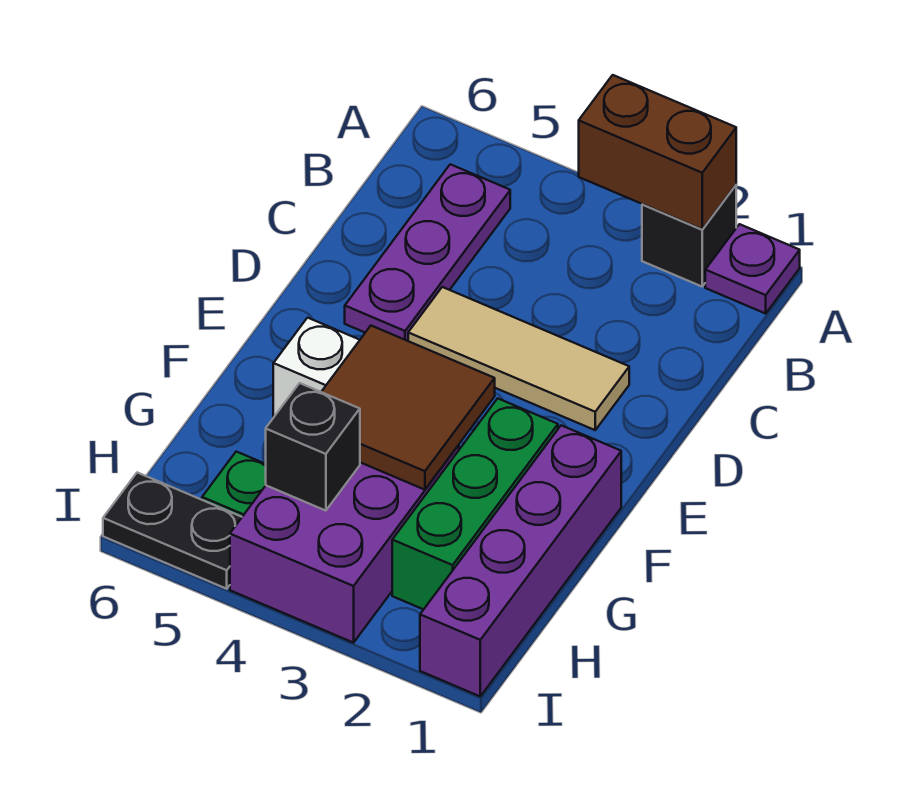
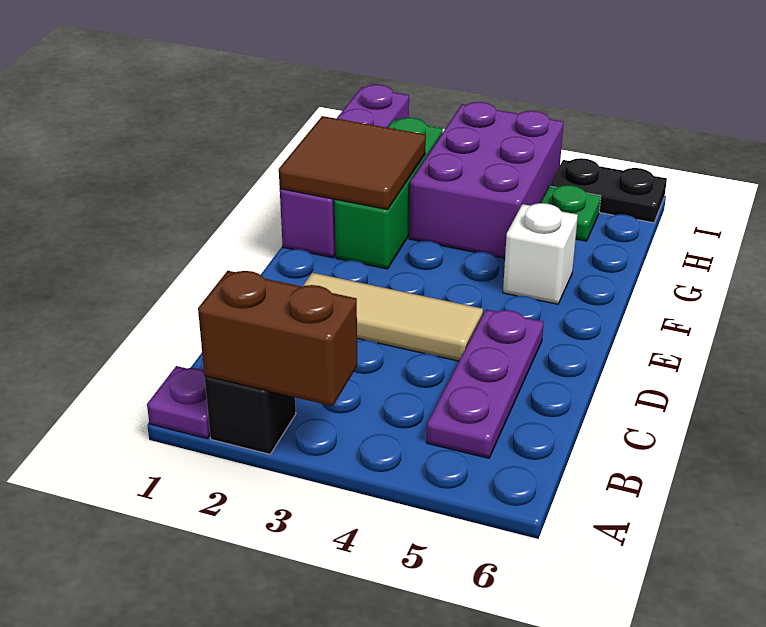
brown tile F3:G4 level 2 -> brown tile F1:G2 level 2
black brick H4 level 2 -> none

